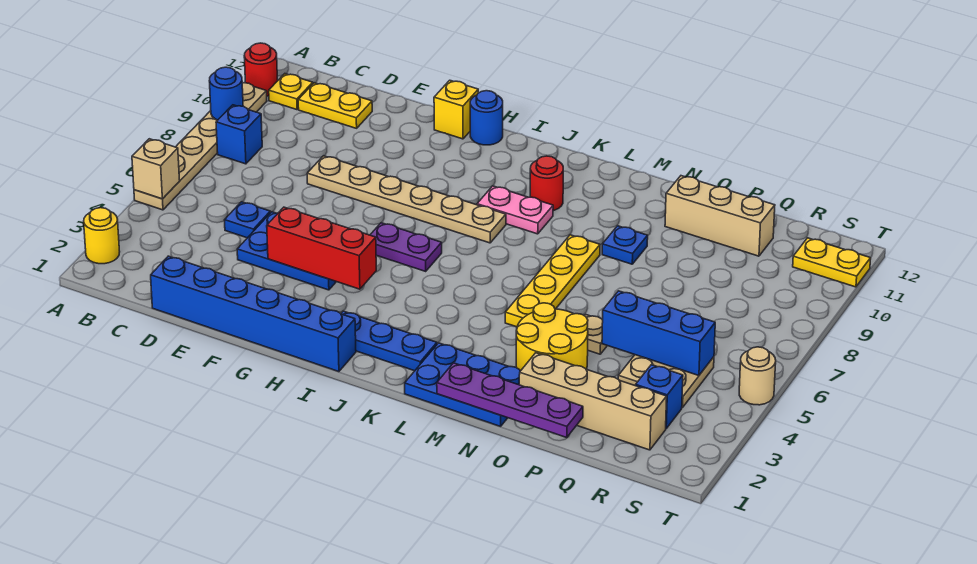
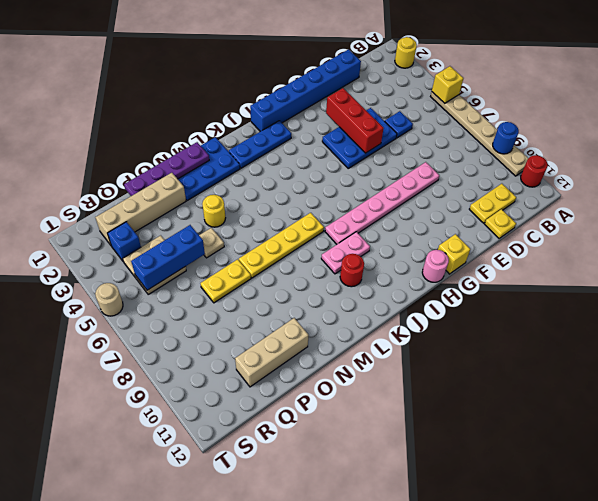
tan brick A5 level 2 -> yellow brick A5 level 2
blue brick B8 level 1 -> none
yellow plate B11 level 1 -> yellow plate D12 level 1
tan plate E8:J8 level 1 -> pink plate E8:J8 level 1
red brick F4:H4 level 2 -> red brick F3:F5 level 2
purple plate H6:I6 level 1 -> none
blue round brick H12 level 1 -> pink round brick H12 level 1
yellow plate M5:M8 level 1 -> yellow plate K7:N7 level 1
yellow round brick N3:O4 level 1 -> yellow round brick N4 level 1
blue plate N9 level 1 -> none
yellow plate S11:T11 level 1 -> yellow plate O7:P7 level 1

